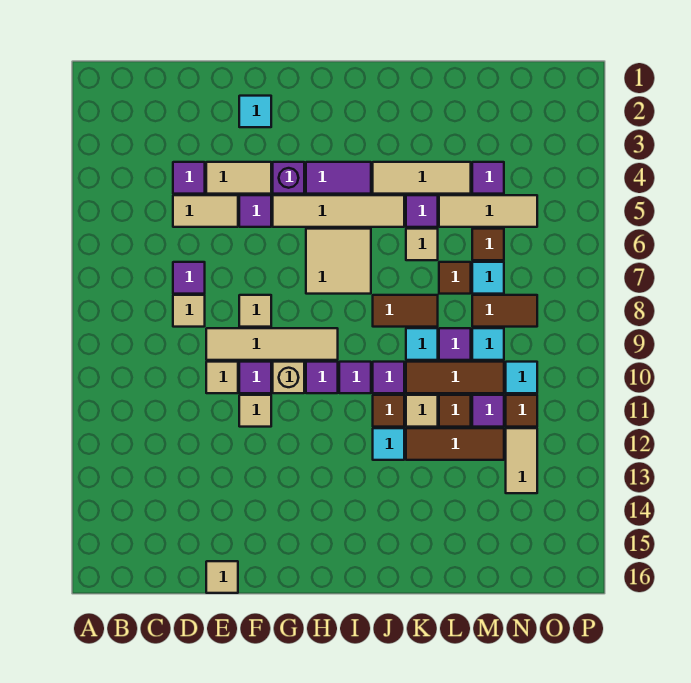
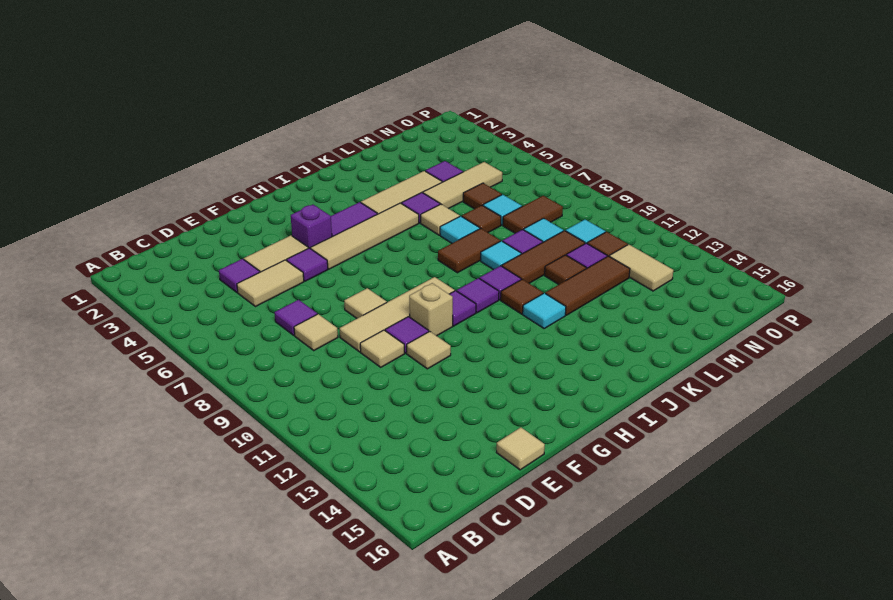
cyan tile F2 level 1 -> cyan tile K7 level 1
tan tile H6:I7 level 1 -> none
tan tile K11 level 1 -> none

